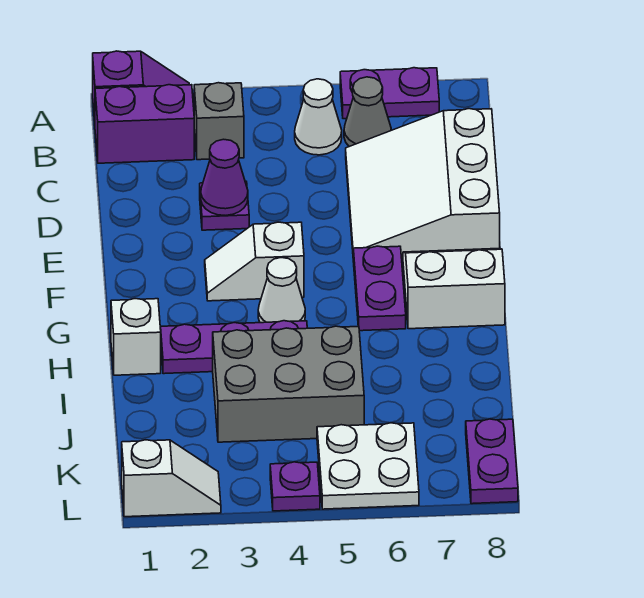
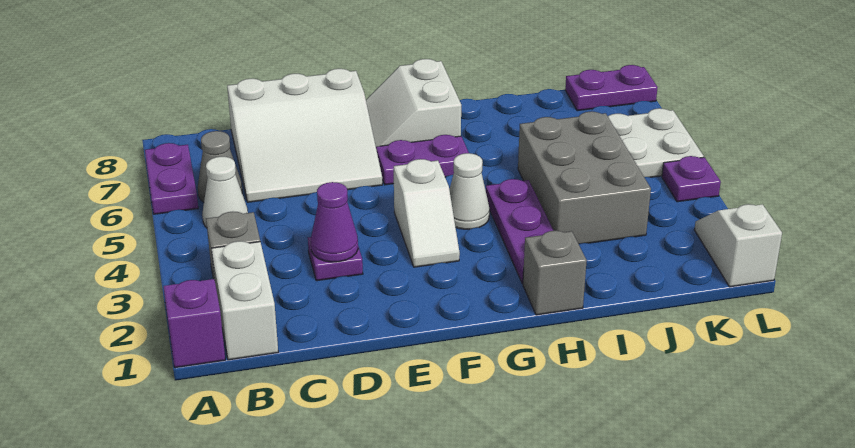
purple brick B1:B2 level 1 -> white brick B1:B2 level 1
white brick H1 level 1 -> grey brick H1 level 1

